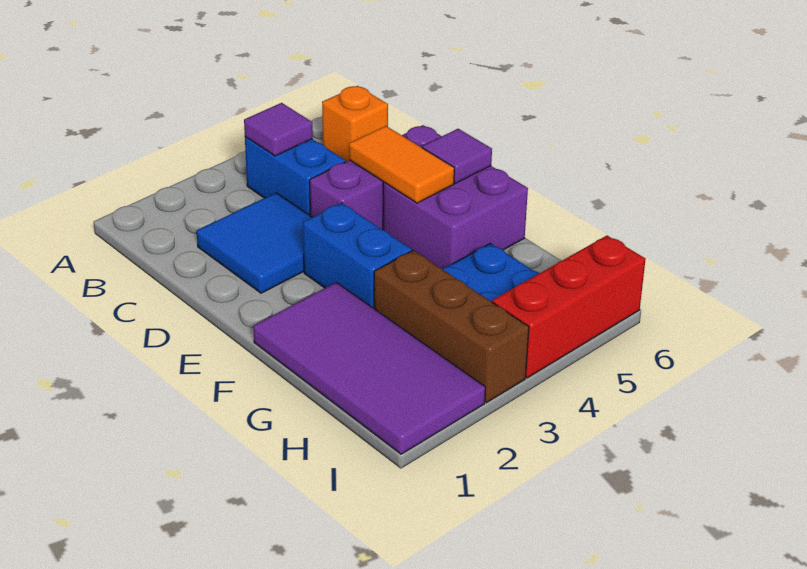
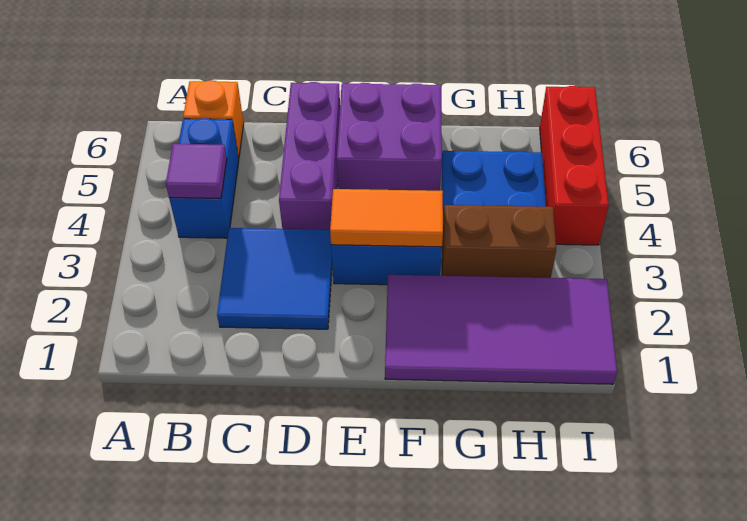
blue brick B4:C4 level 1 -> blue brick B4:B5 level 1
orange tile D5:E5 level 2 -> orange tile E3:F3 level 2
purple tile E6 level 2 -> none
brown brick G3:I3 level 1 -> brown brick G3:H3 level 1

